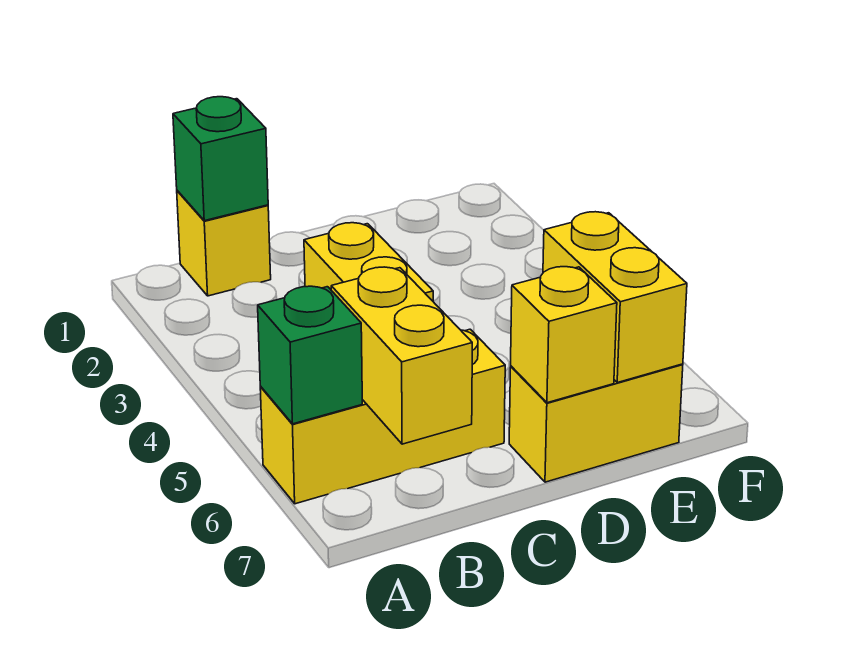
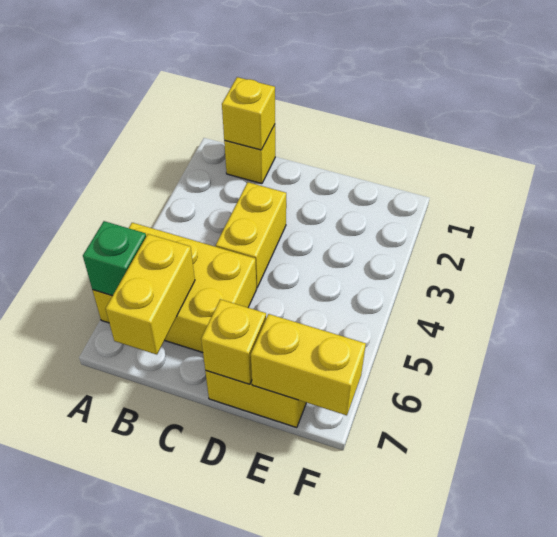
yellow brick A6:C6 level 1 -> yellow brick A5:C6 level 1
green brick B1 level 2 -> yellow brick B1 level 2
yellow brick E6:E7 level 2 -> yellow brick E7:F7 level 2

